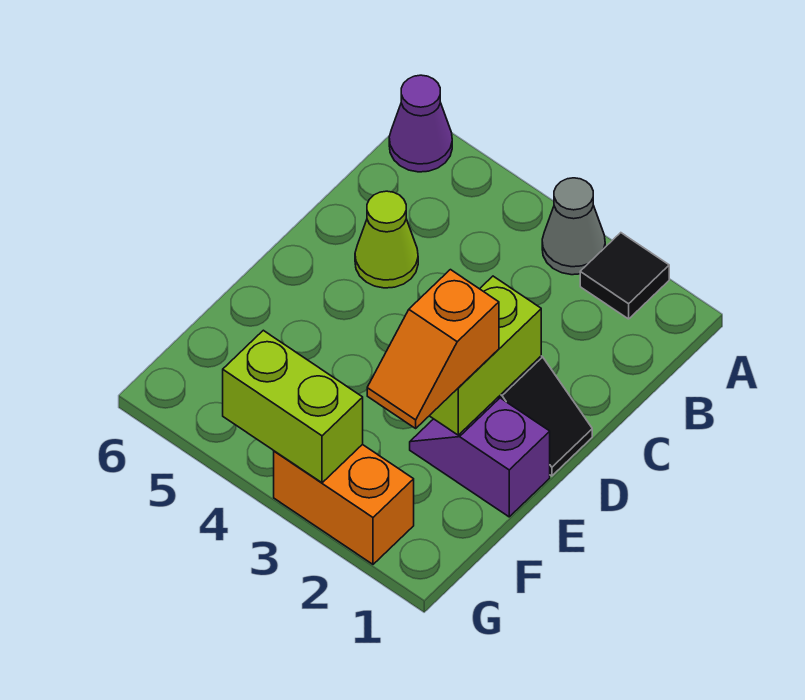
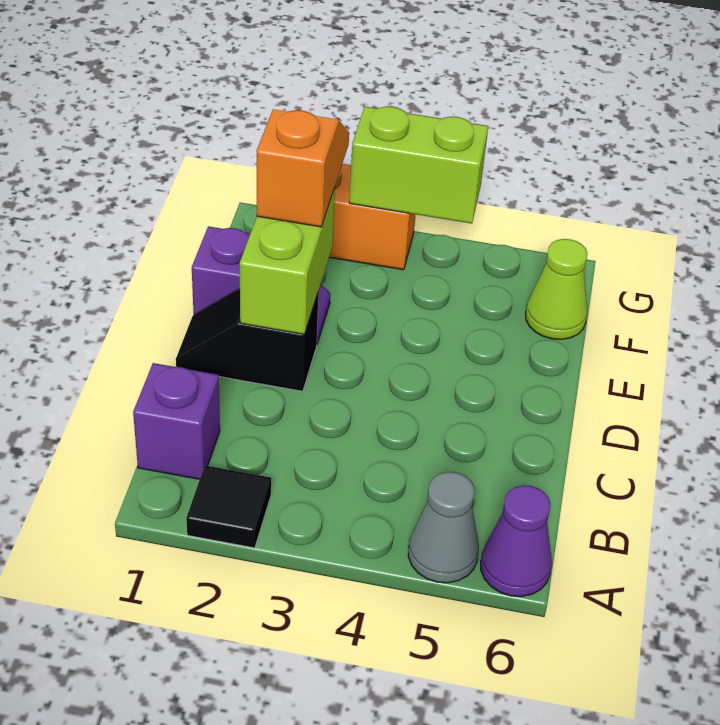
grey cone A3 level 1 -> grey cone A5 level 1
none -> purple brick B1 level 1
lime cone C5 level 1 -> lime cone F6 level 1

